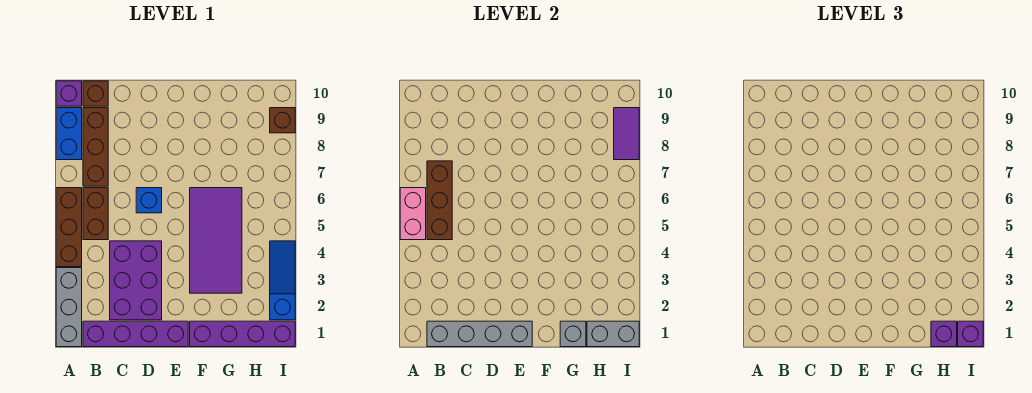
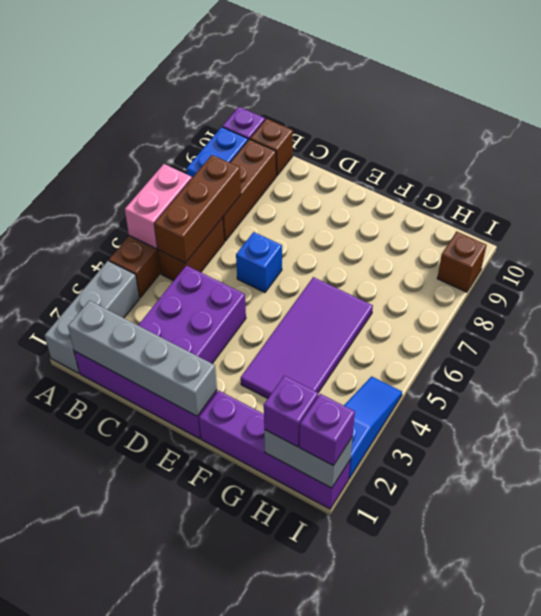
grey brick G1 level 2 -> none
purple tile I8:I9 level 2 -> none

